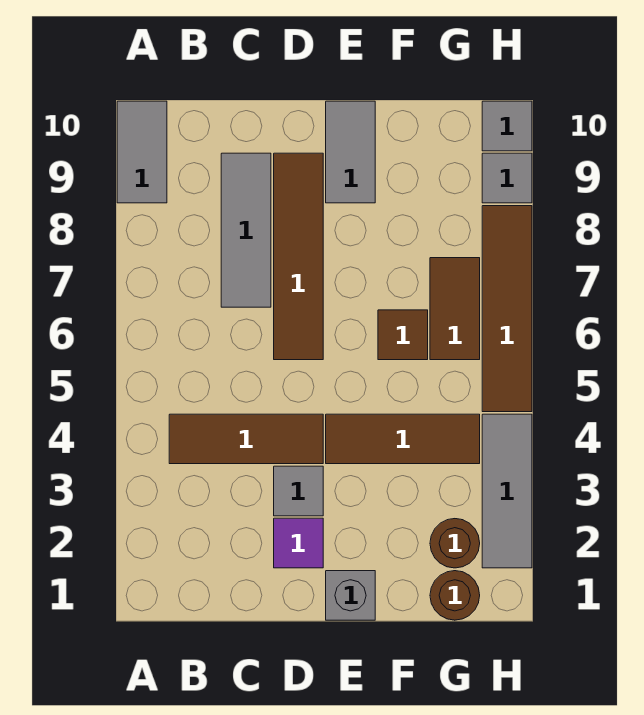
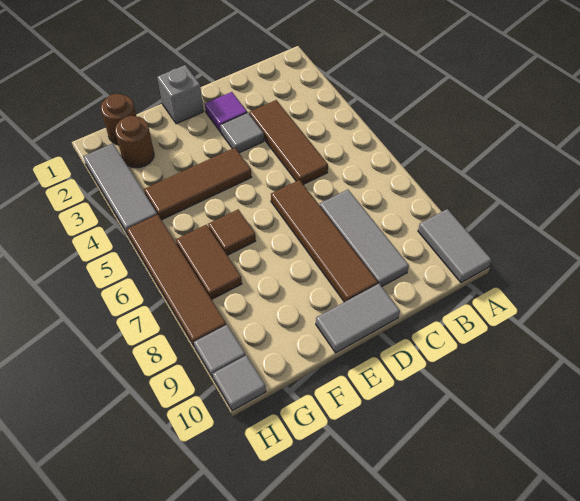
brown tile B4:D4 level 1 -> brown tile C3:C5 level 1
grey tile E9:E10 level 1 -> grey tile D10:E10 level 1

